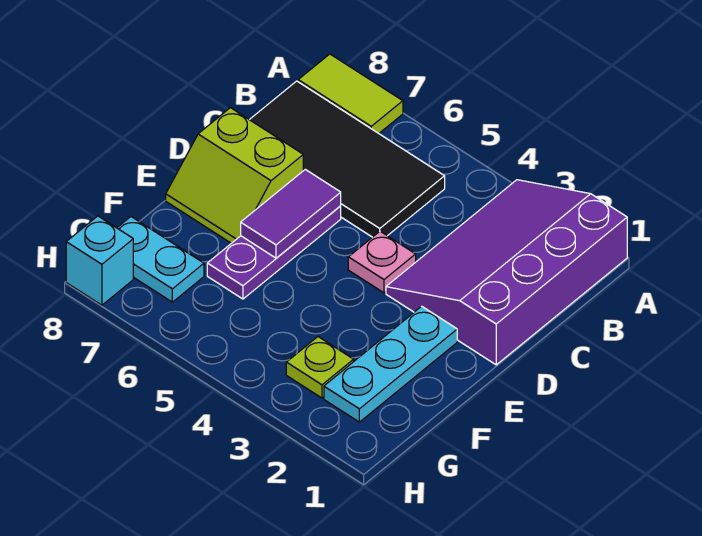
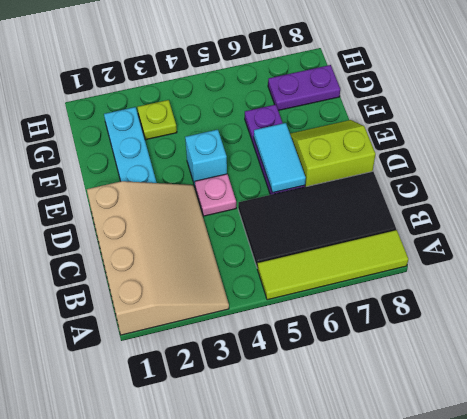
purple slope A1:D3 level 1 top 1 -> tan slope A1:D3 level 1 top 1
lime tile A7:A8 level 1 -> lime tile A5:A8 level 1
purple tile D6:E6 level 2 -> cyan tile D6:E6 level 2
cyan plate G7:G8 level 1 -> purple plate G7:G8 level 1
cyan brick H8 level 1 -> cyan brick E4 level 1

